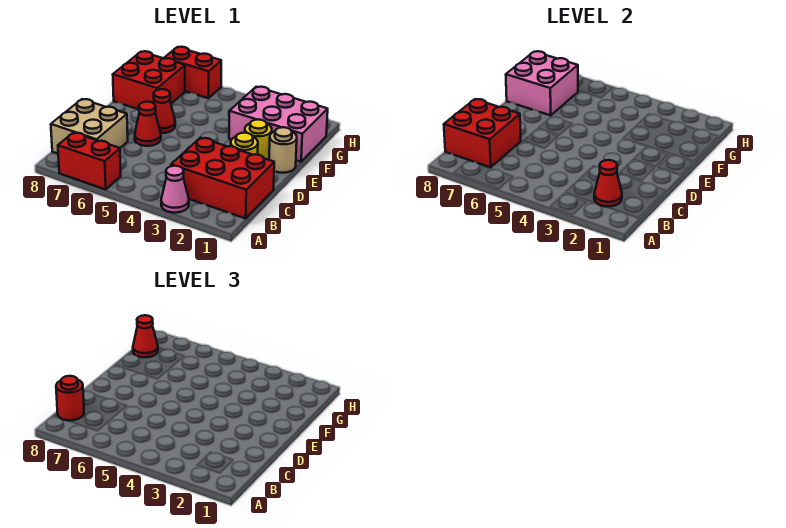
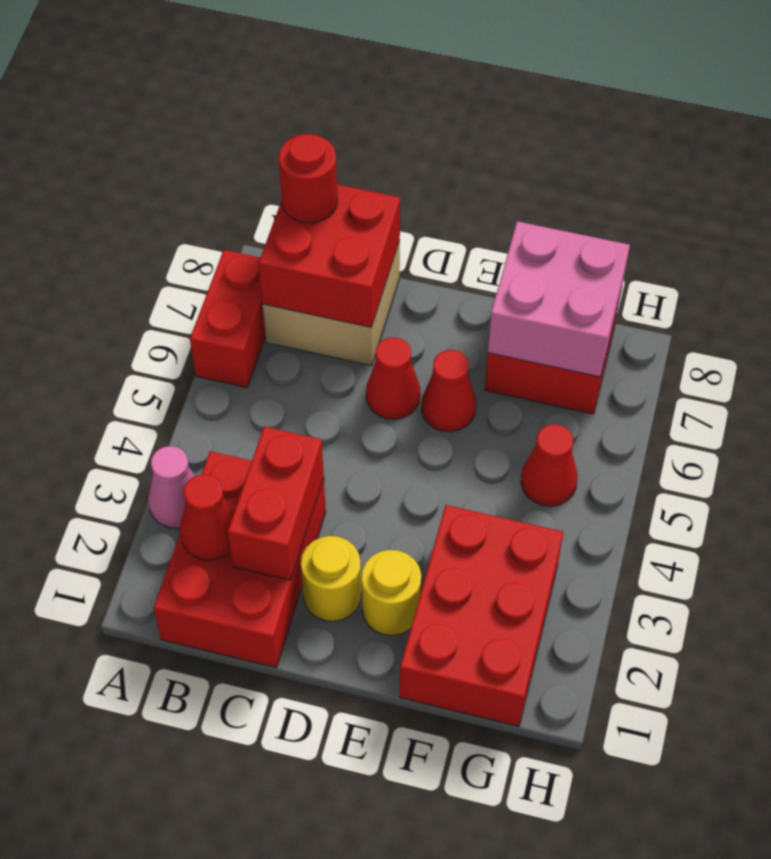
tan round brick E1 level 1 -> none
pink brick F1:G3 level 1 -> red brick F1:G3 level 1
red cone G8 level 3 -> red cone G5 level 1
red brick H6:H7 level 1 -> red brick C2:C3 level 2

